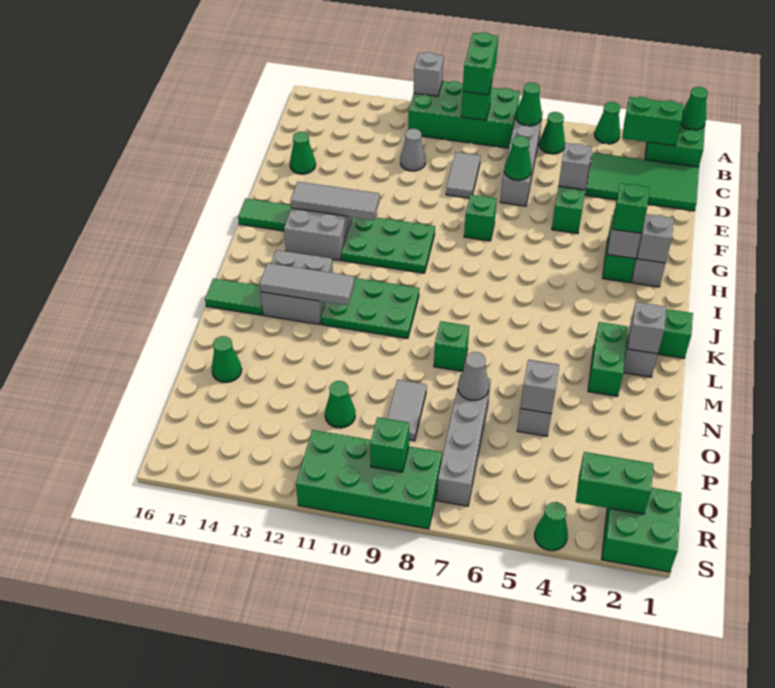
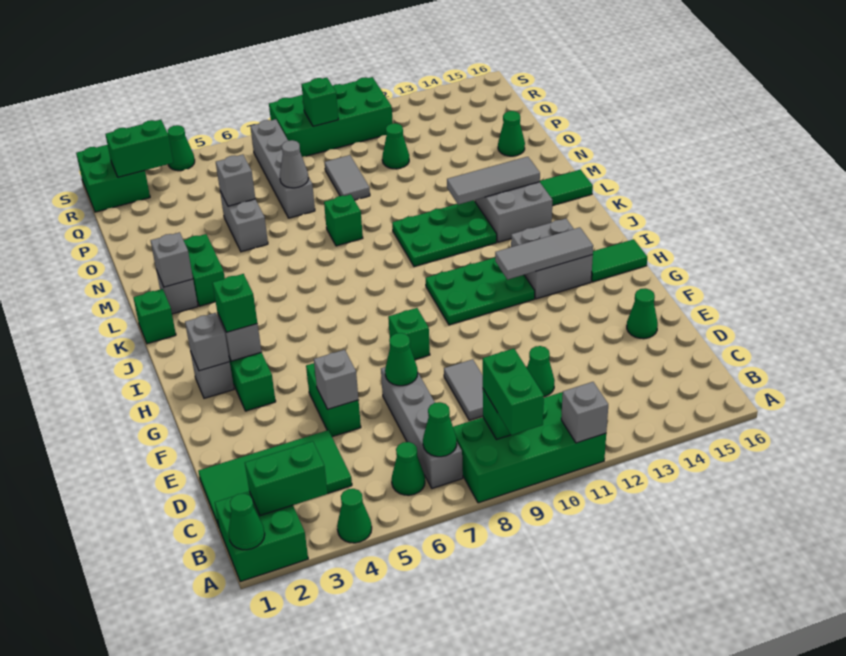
grey cone D11 level 1 -> green cone D11 level 1

